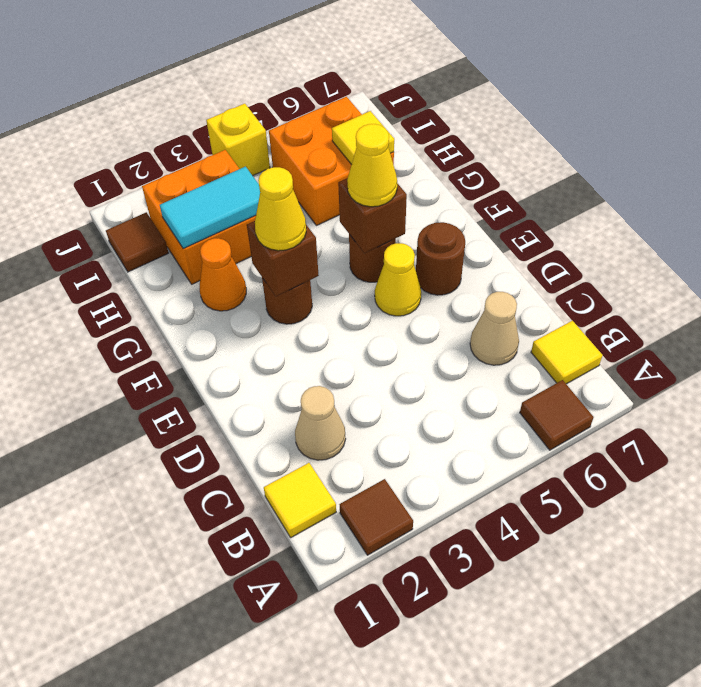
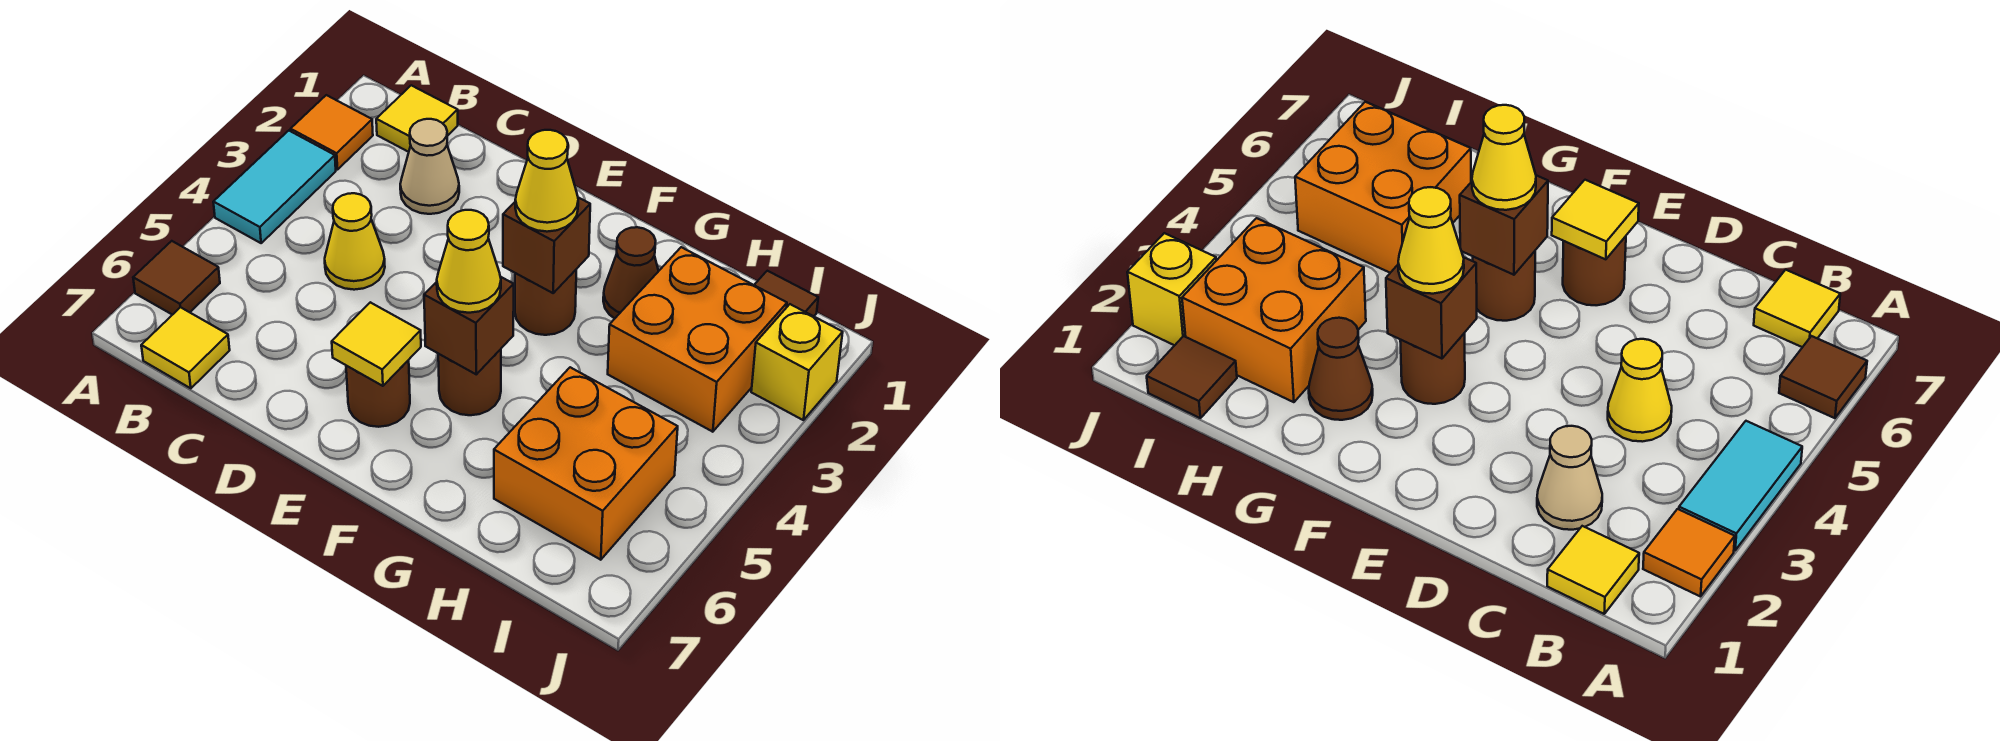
brown tile A2 level 1 -> orange tile A2 level 1
tan cone C6 level 1 -> none
yellow cone E5 level 1 -> yellow cone C4 level 1
orange cone G2 level 1 -> brown cone G2 level 1
cyan tile H2:H3 level 2 -> cyan tile A3:A4 level 1
yellow tile H6 level 2 -> yellow tile E6 level 2
yellow brick J4 level 1 -> yellow brick J2 level 1

